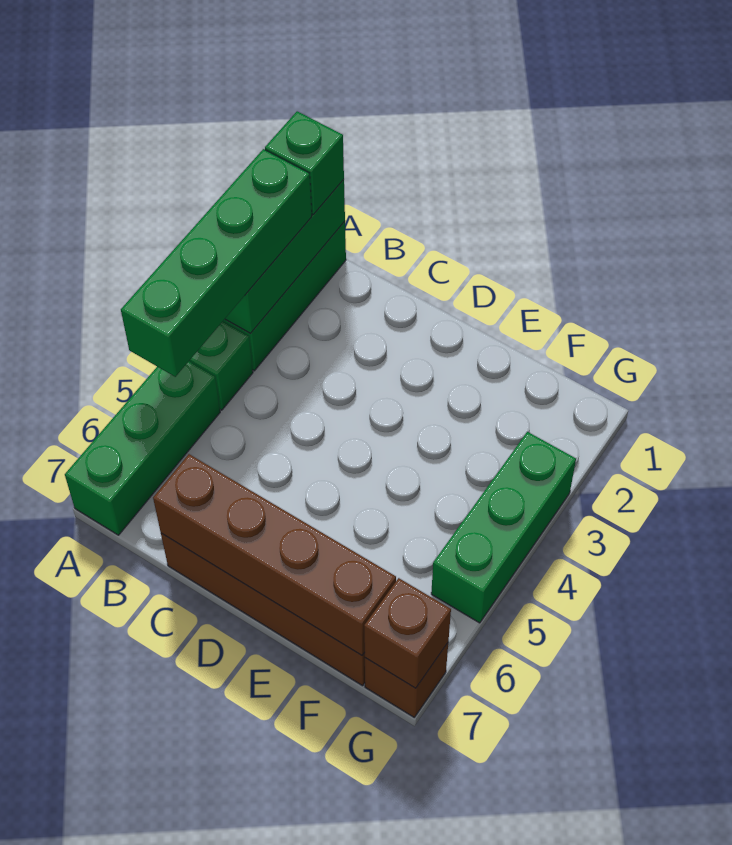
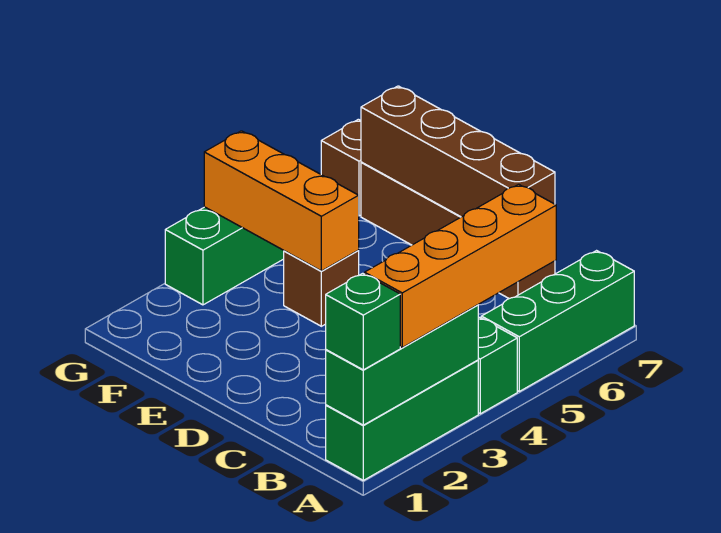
green brick A2:A5 level 3 -> orange brick A2:A5 level 3
none -> orange brick E4:G4 level 2
brown brick G7 level 2 -> brown brick E4 level 1

